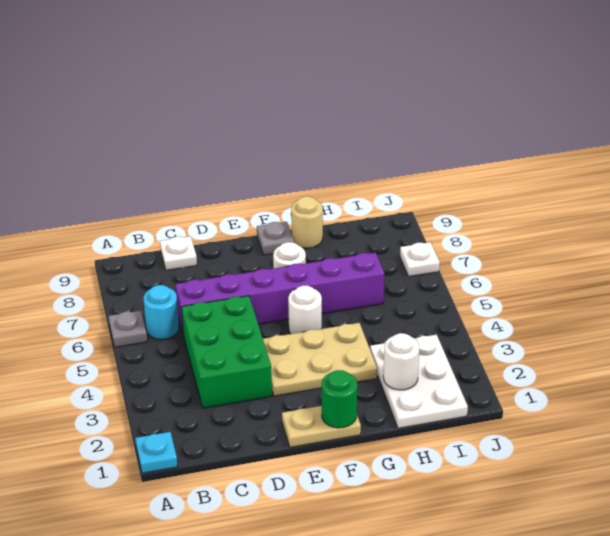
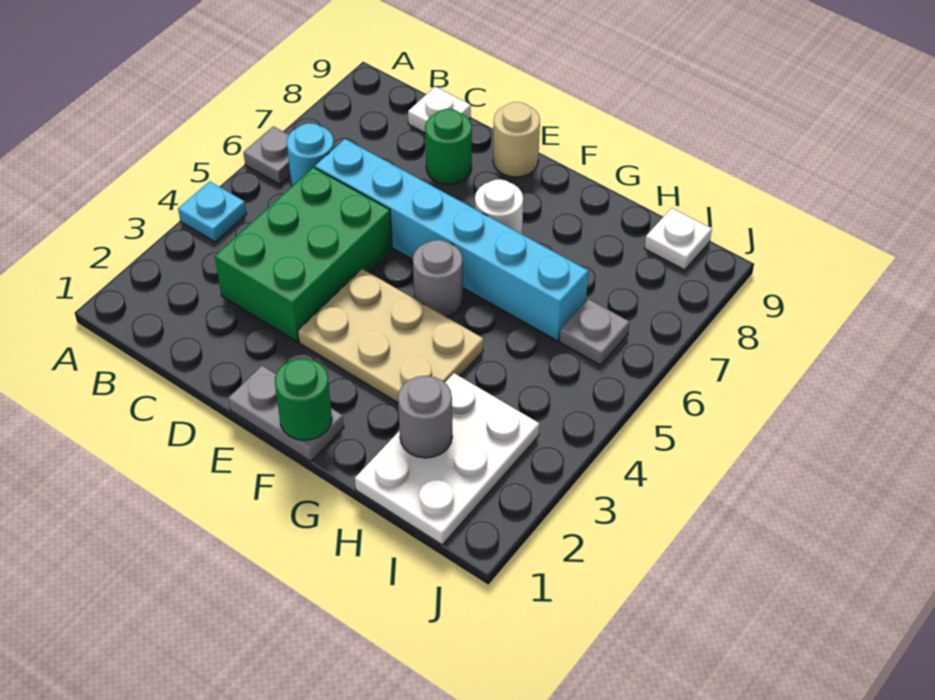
cyan plate A1 level 1 -> cyan plate A4 level 1
purple brick C6:H6 level 1 -> cyan brick C6:H6 level 1
none -> green round brick D8 level 1
tan plate E1:F1 level 1 -> grey plate E1:F1 level 1
white round brick F5 level 1 -> grey round brick F5 level 1
grey plate F9 level 1 -> grey plate I6 level 1
tan round brick G9 level 1 -> tan round brick E9 level 1
white round brick H2 level 2 -> grey round brick H2 level 2
white plate J7 level 1 -> white plate I9 level 1

